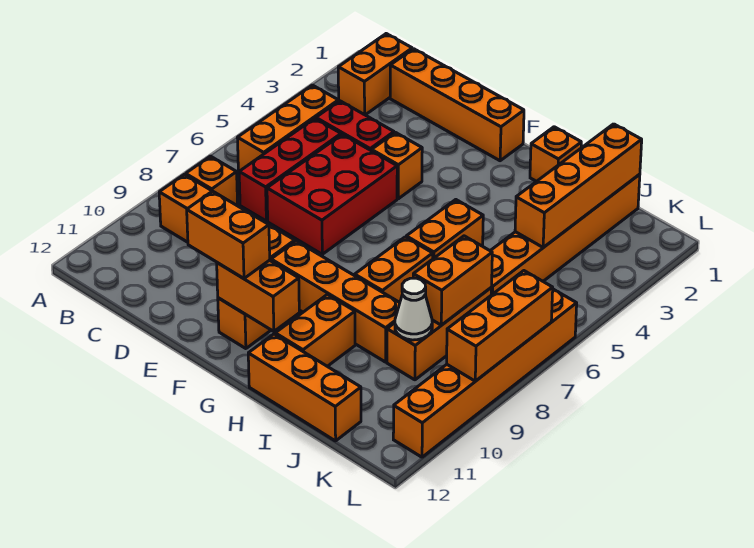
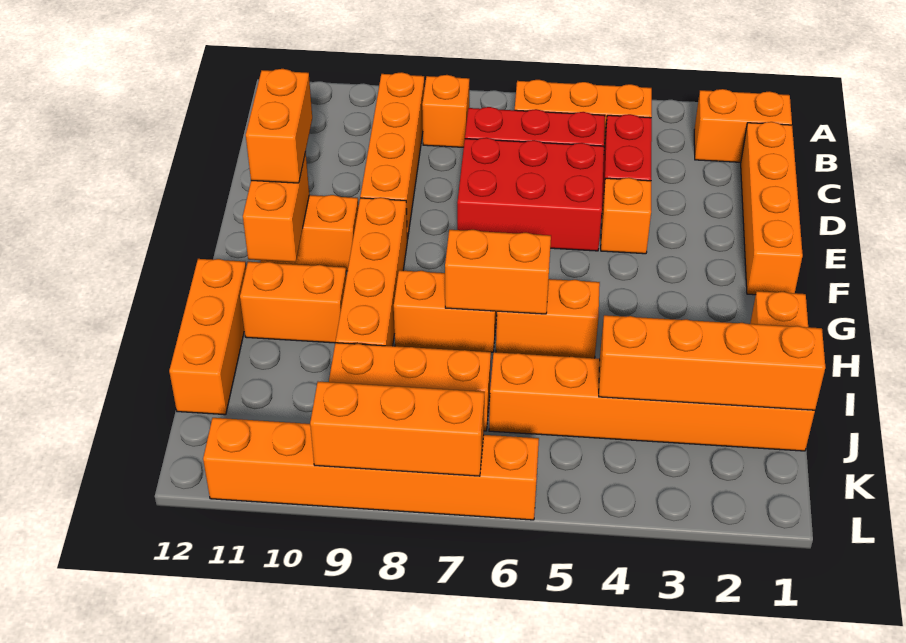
orange brick J7:J8 level 2 -> orange brick H6:H7 level 2
white cone J9 level 2 -> none

